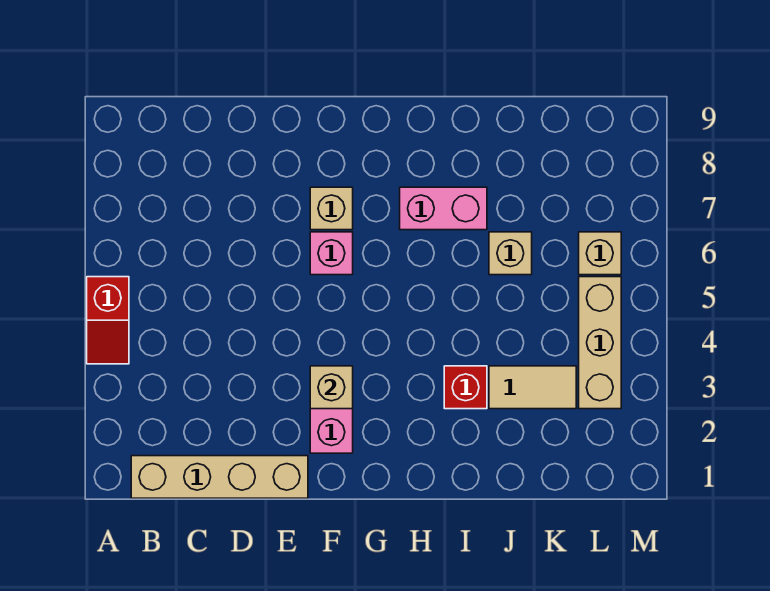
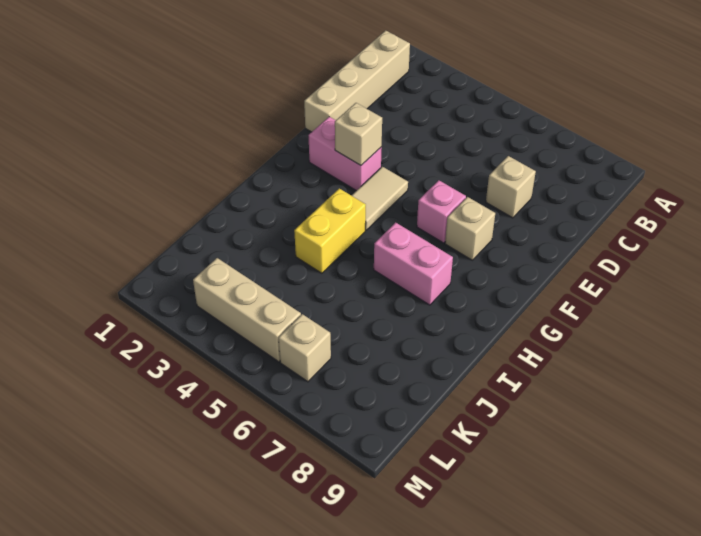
red slope A4:A5 level 1 top 5 -> none
none -> yellow brick H4:I4 level 1
pink brick H7:I7 level 1 -> pink brick H6:H7 level 1
red brick I3 level 1 -> none
tan tile J3:K3 level 1 -> tan tile F4:G4 level 1
tan brick J6 level 1 -> tan brick D7 level 1

